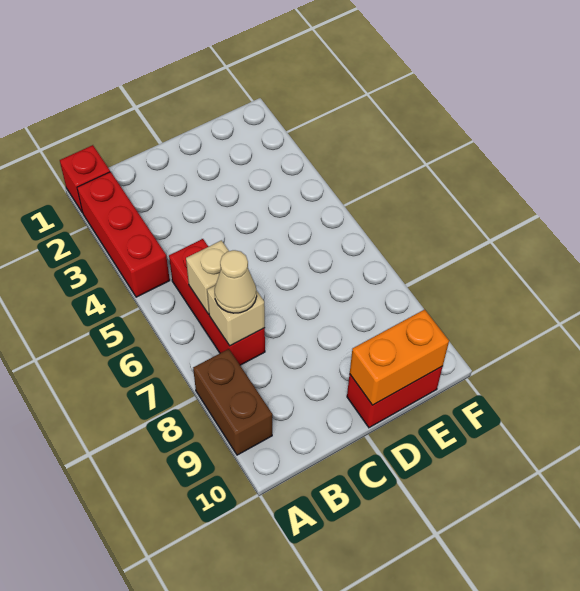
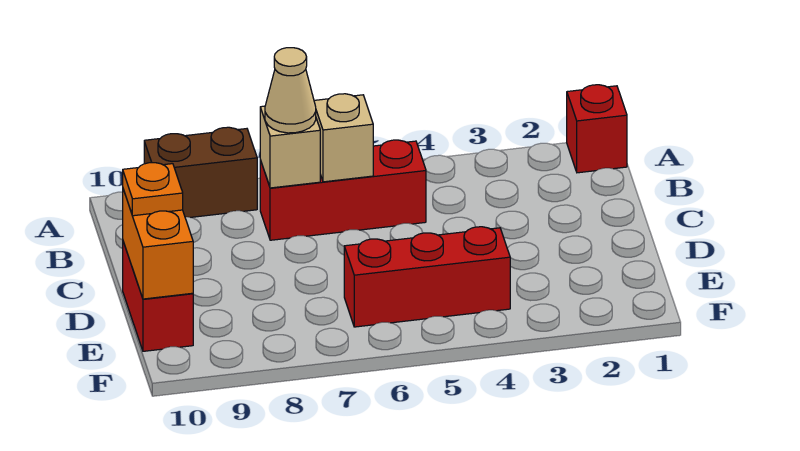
red brick A2:A4 level 1 -> red brick E4:E6 level 1
none -> orange plate D10 level 3

